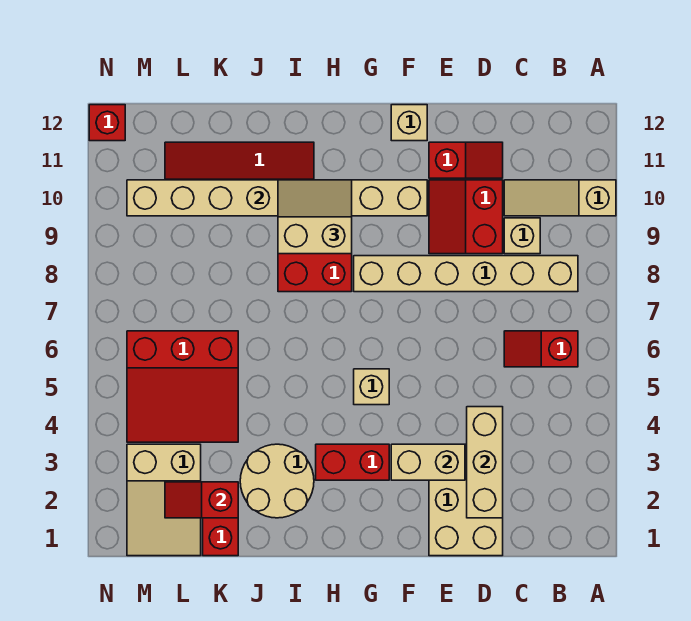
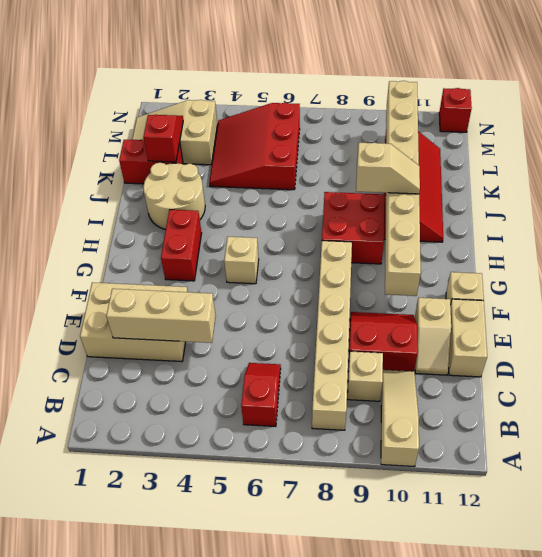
red slope D11:E11 level 1 top E -> tan slope D11:E11 level 1 top E
tan brick E3:F3 level 2 -> tan brick D12:E12 level 1
tan slope H9:I10 level 3 top 9 -> tan slope I9:I10 level 3 top 9

